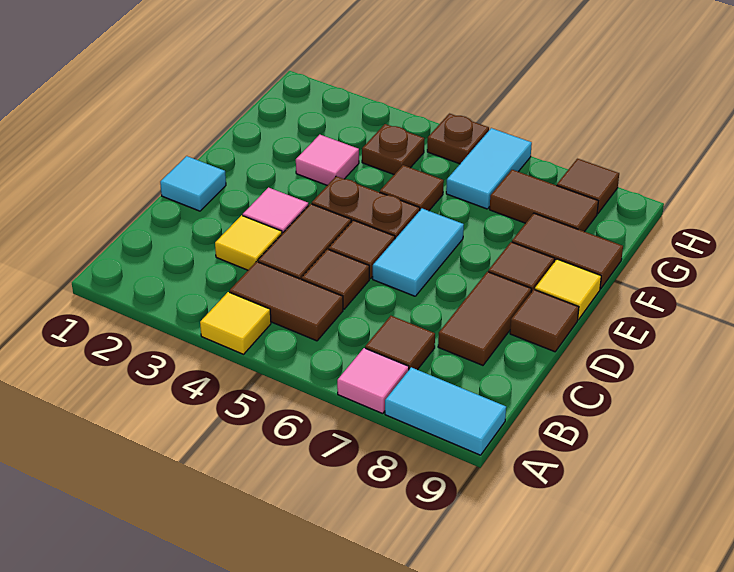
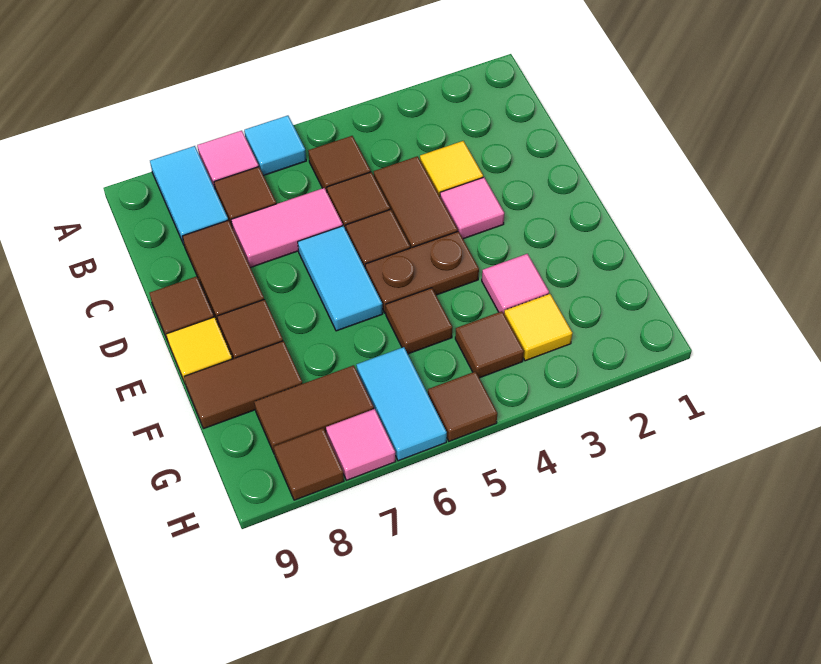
yellow tile A4 level 1 -> yellow tile G3 level 1
cyan tile A8:A9 level 1 -> cyan tile A8:B8 level 1
brown tile B4:B5 level 1 -> brown tile B5 level 1
none -> pink tile C6:C7 level 1
cyan tile D1 level 1 -> cyan tile A6 level 1
brown plate G4 level 1 -> brown tile G4 level 1
brown plate H5 level 1 -> brown tile H5 level 1
none -> pink tile H7 level 1

